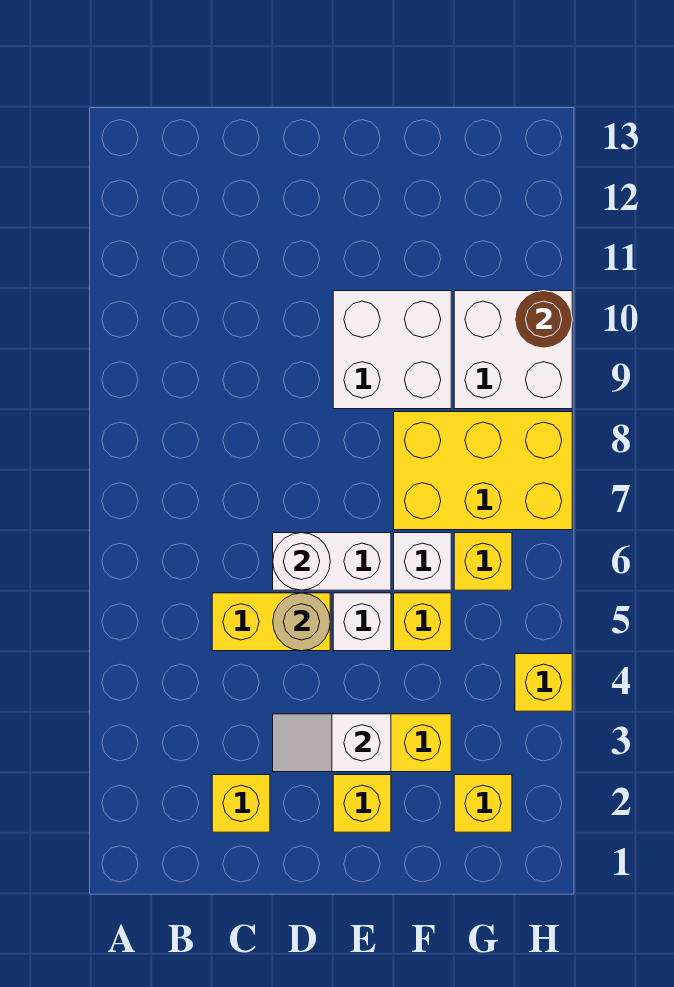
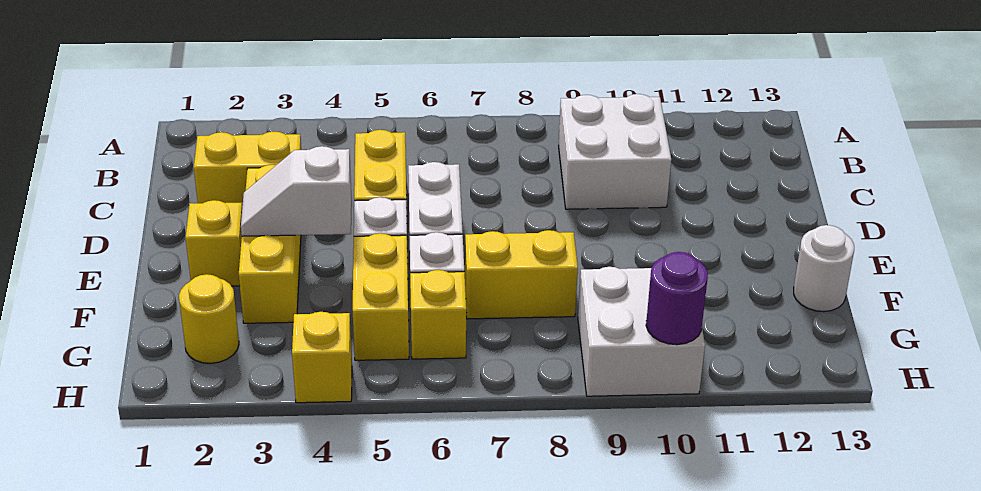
yellow brick C2 level 1 -> yellow brick C2:C3 level 1
white slope D3:E3 level 2 top E -> white slope E3:E4 level 2 top 4
tan round brick D5 level 2 -> none
white round brick D6 level 2 -> white round brick F13 level 1
white brick E9:F10 level 1 -> white brick B9:C10 level 1
yellow brick F5 level 1 -> yellow brick F5:G5 level 1
yellow brick F7:H8 level 1 -> yellow brick F7:F8 level 1
yellow brick G2 level 1 -> yellow round brick G2 level 1
brown round brick H10 level 2 -> purple round brick H10 level 2

